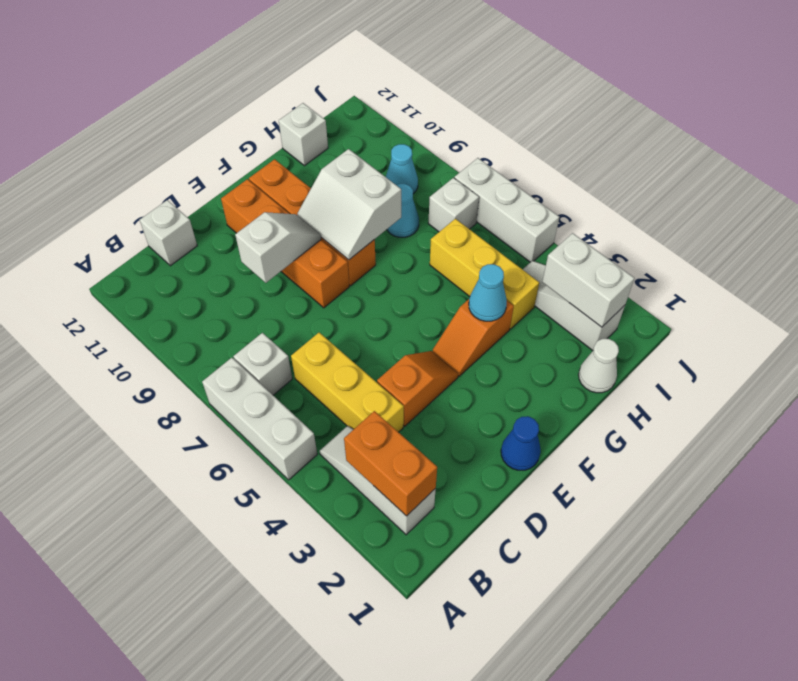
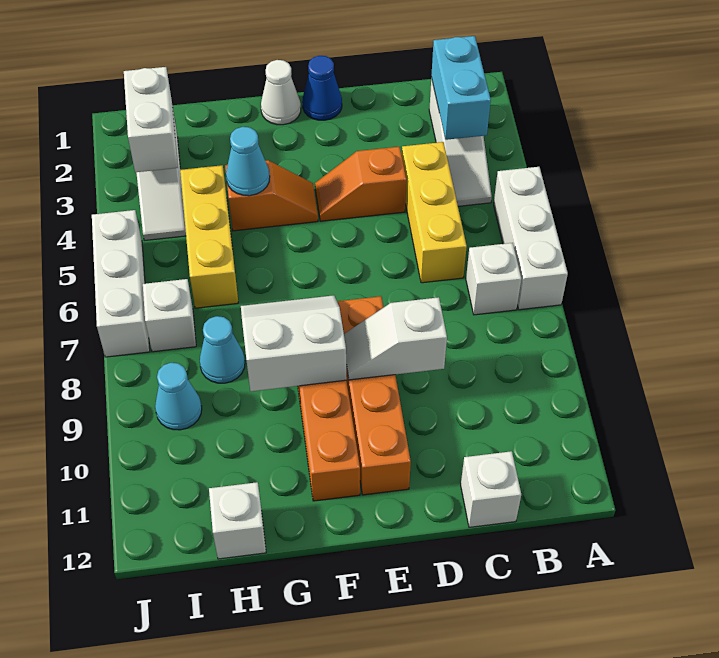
orange brick B2:B3 level 2 -> cyan brick B2:B3 level 2
white slope F8:G9 level 2 top G -> white slope F8:G9 level 2 top 9
white cone H1 level 1 -> white cone F1 level 1

